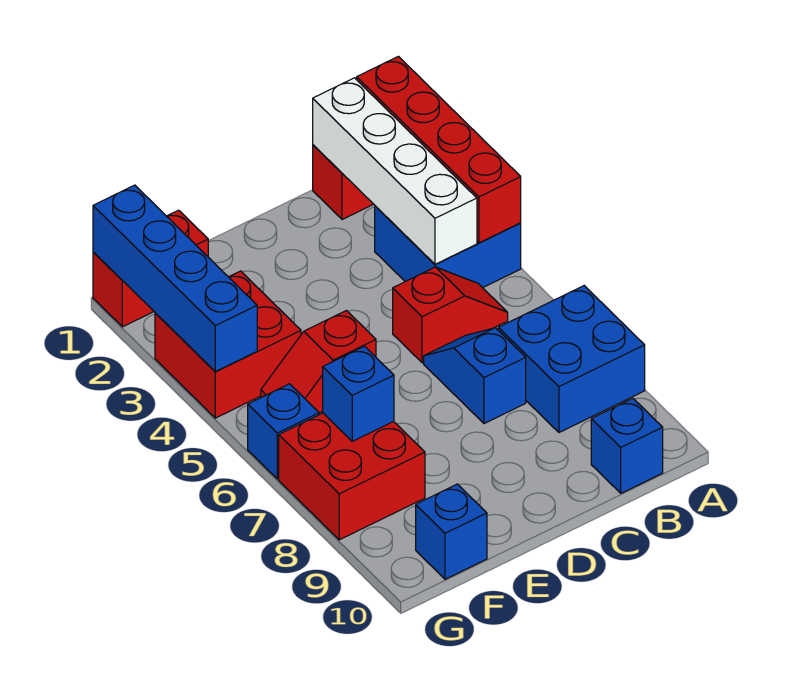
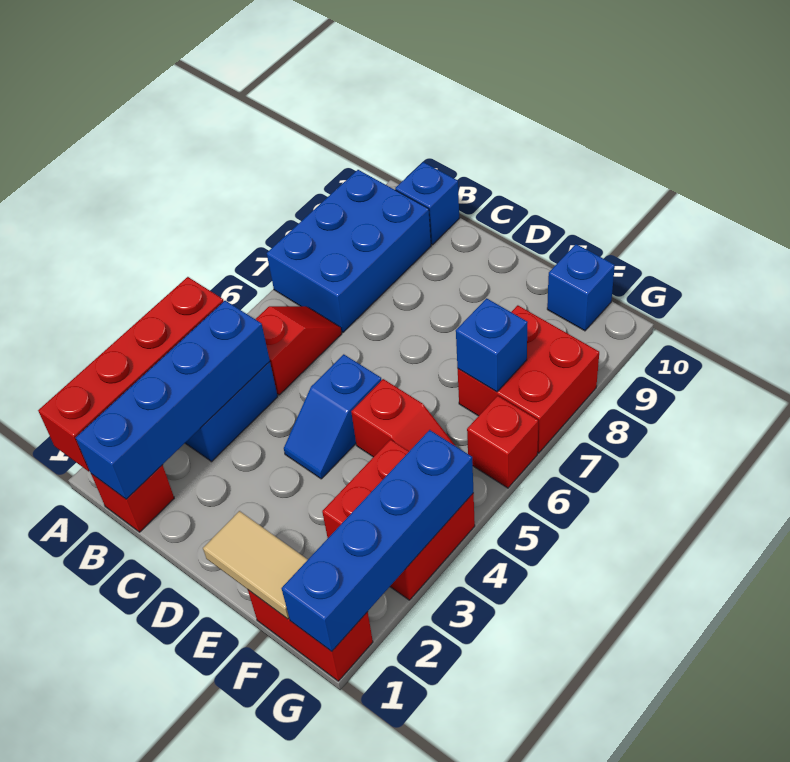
blue brick A7:B8 level 1 -> blue brick A7:B9 level 1
white brick B1:B4 level 2 -> blue brick B1:B4 level 2
red slope B5:C5 level 1 top C -> red slope B5:B6 level 1 top 5
blue slope C6:C7 level 1 top 7 -> blue slope D4:D5 level 1 top 5
none -> tan tile E1:F1 level 2
blue brick G6 level 1 -> red brick G6 level 1

